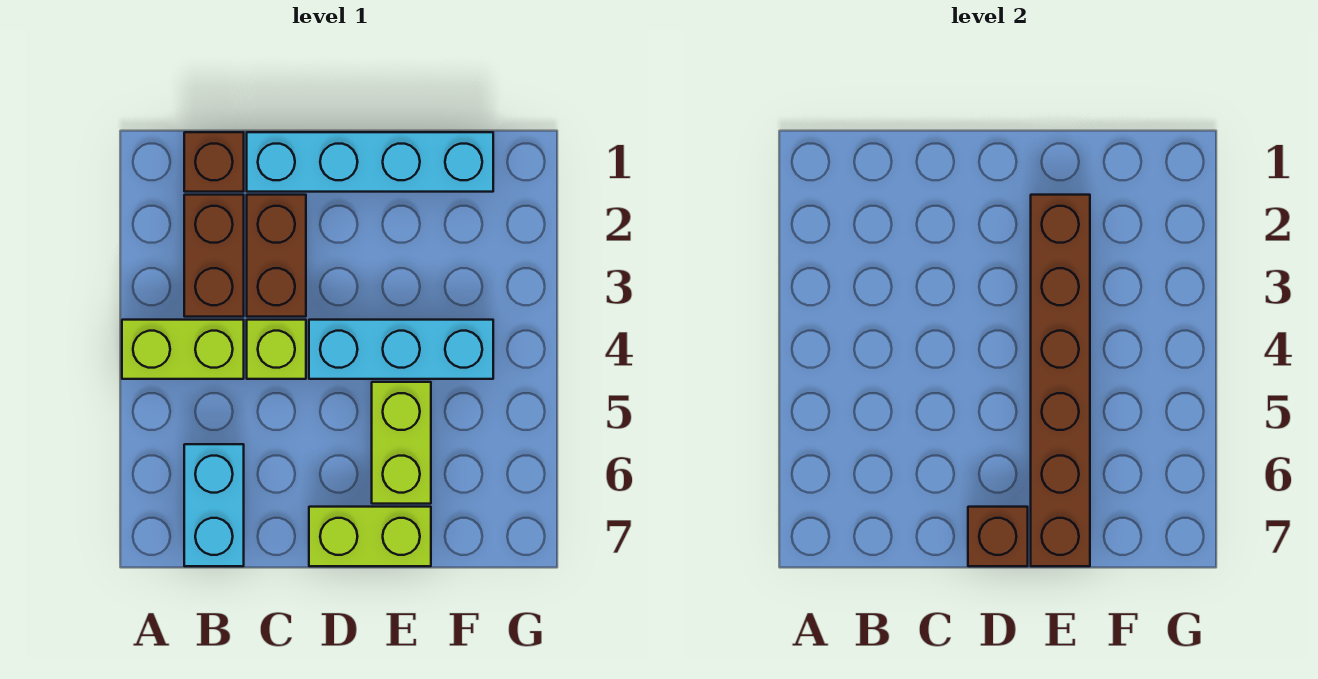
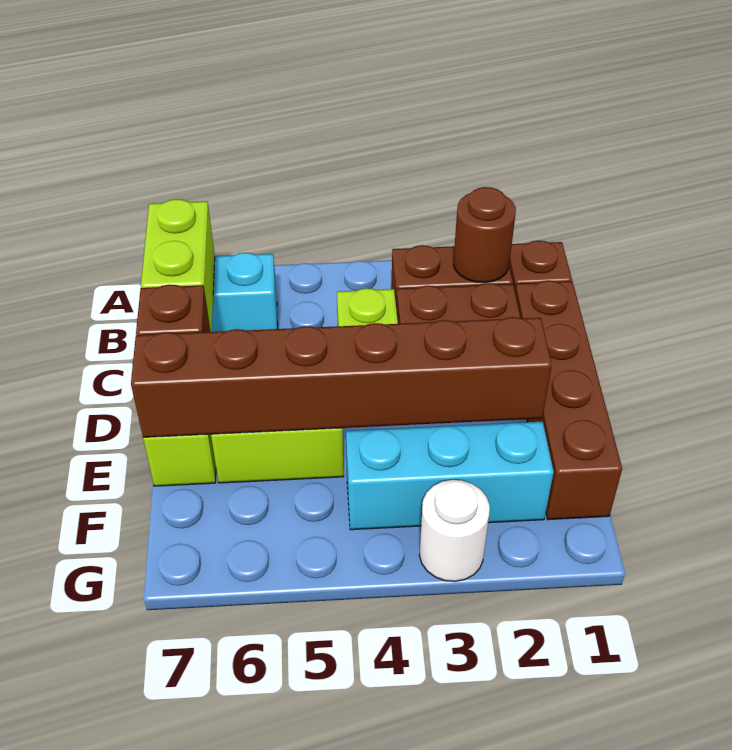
lime brick A4:B4 level 1 -> lime brick B7:C7 level 2
none -> brown round brick B2 level 2
cyan brick C1:F1 level 1 -> brown brick C1:F1 level 1
cyan brick D4:F4 level 1 -> cyan brick F2:F4 level 1
none -> white round brick G3 level 1

